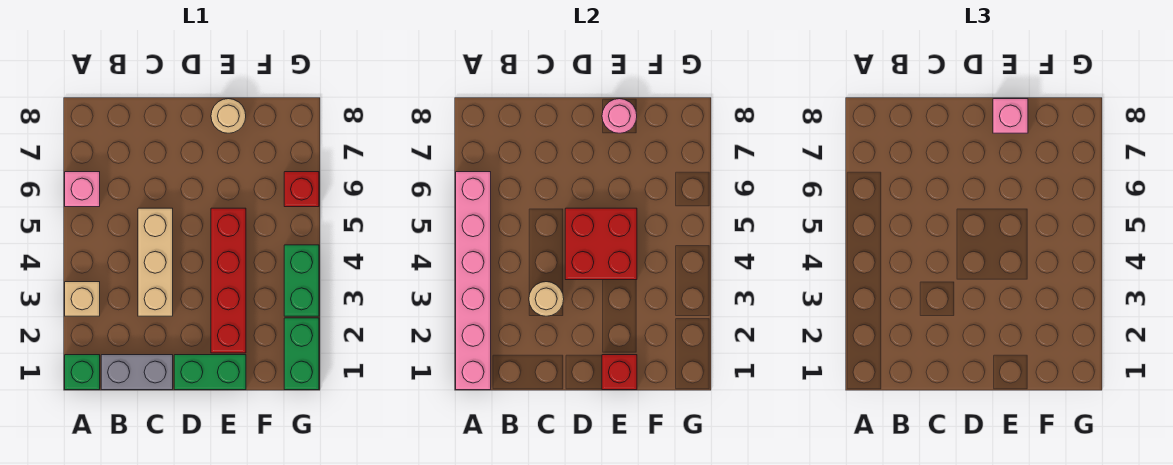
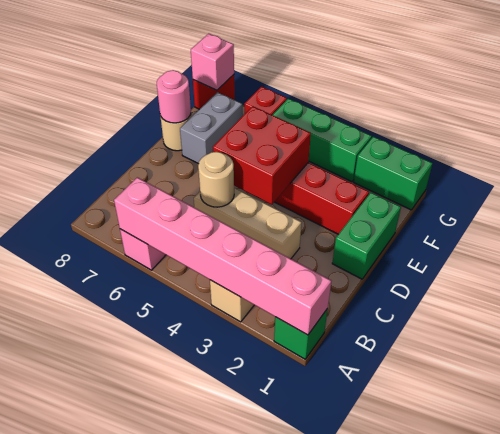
grey brick B1:C1 level 1 -> grey brick E7:F7 level 1
tan round brick C3 level 2 -> tan round brick C5 level 2
red brick E1 level 2 -> red brick G8 level 1
pink brick E8 level 3 -> pink brick G8 level 2
green brick G3:G4 level 1 -> green brick G3:G5 level 1

